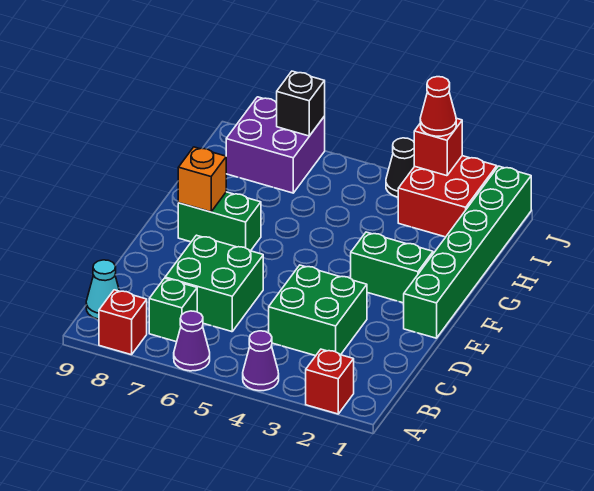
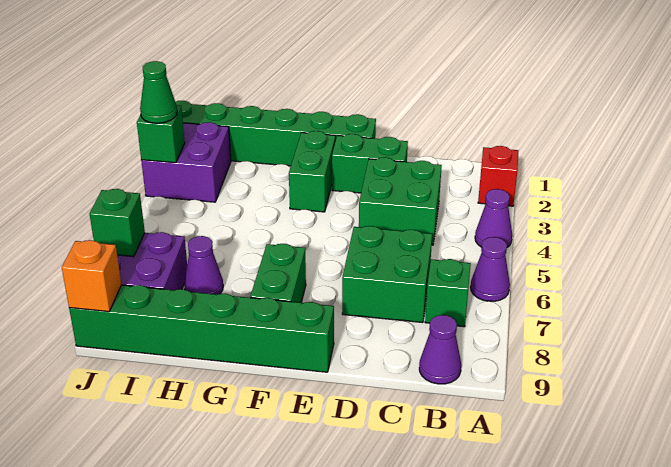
red brick A8 level 1 -> none
cyan cone B9 level 1 -> purple cone B9 level 1
none -> green brick D2:E2 level 1
none -> green brick E9:J9 level 1
orange brick F8 level 2 -> orange brick J9 level 2
none -> purple cone H7 level 1
red brick I2:J3 level 1 -> purple brick I2:J3 level 1
red brick J3 level 2 -> green brick J3 level 2
red cone J3 level 3 -> green cone J3 level 3
black cone J4 level 1 -> none
black brick J7 level 2 -> green brick J7 level 2

